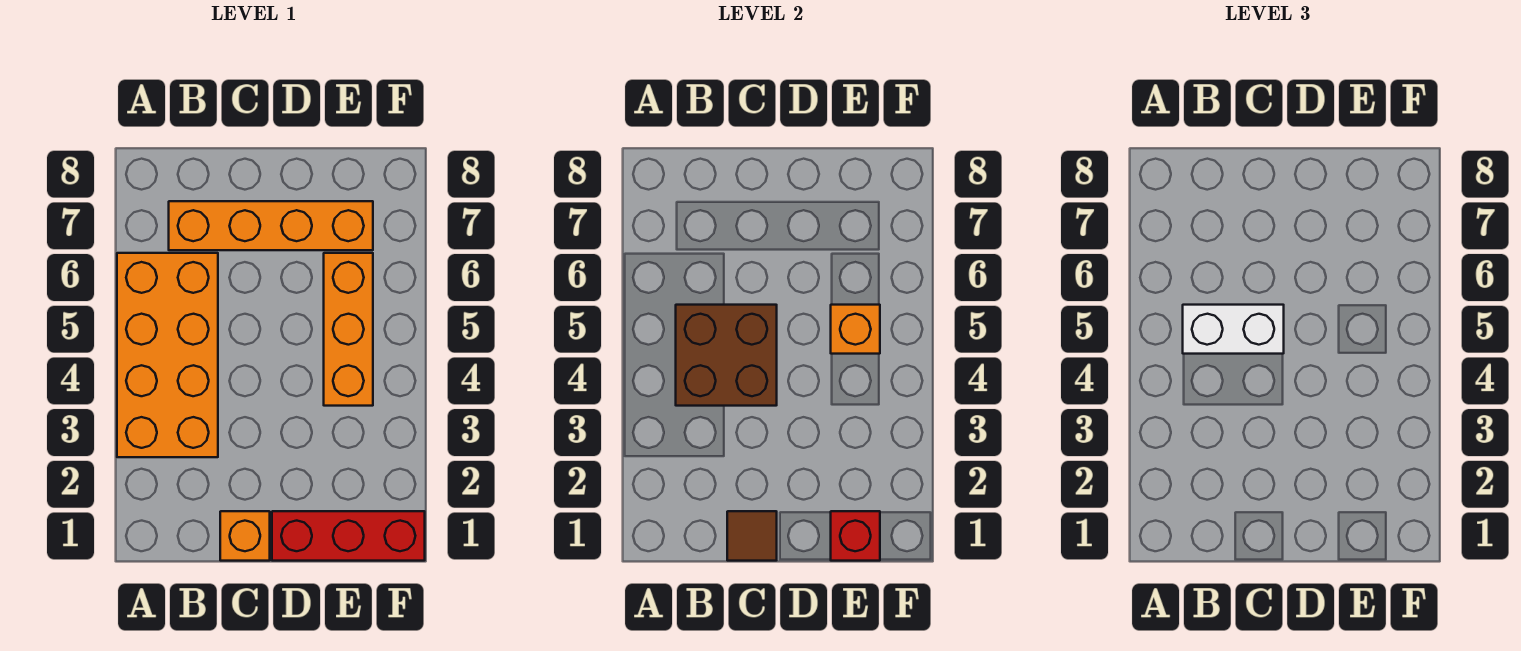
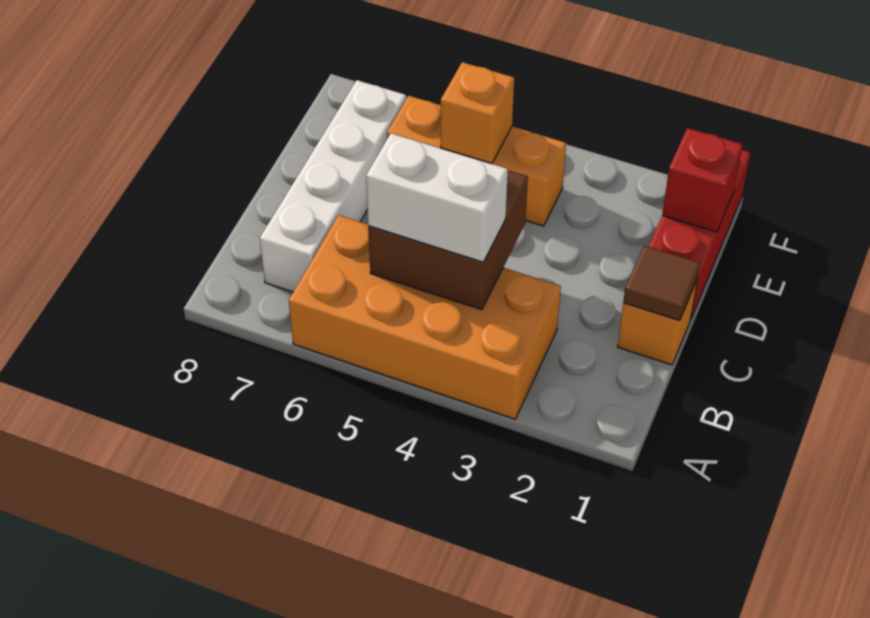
white brick B5:C5 level 3 -> white brick B4:B5 level 3
orange brick B7:E7 level 1 -> white brick B7:E7 level 1

